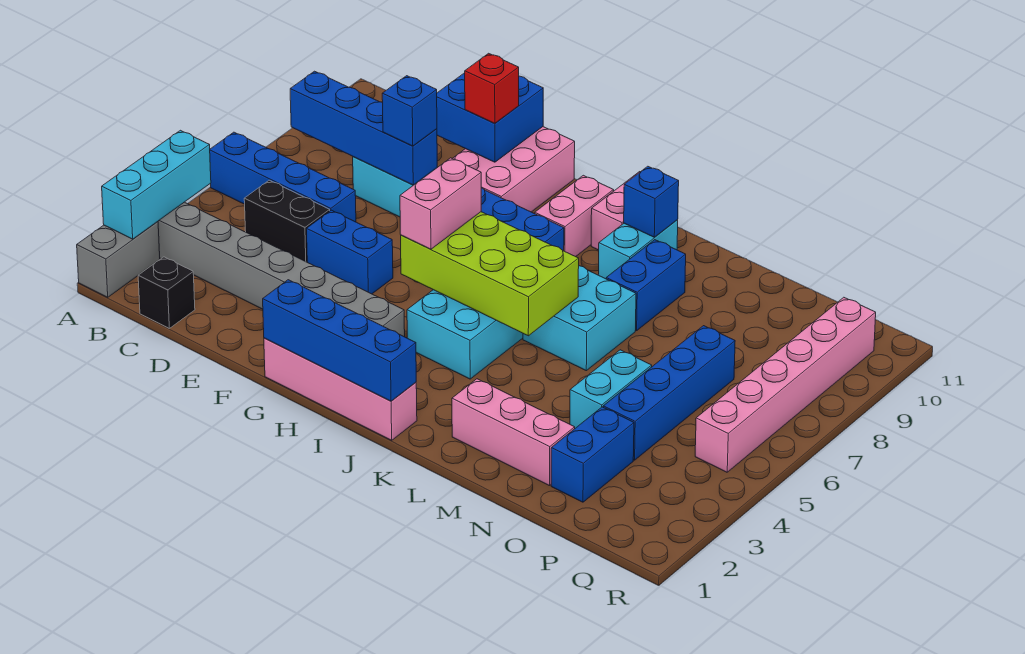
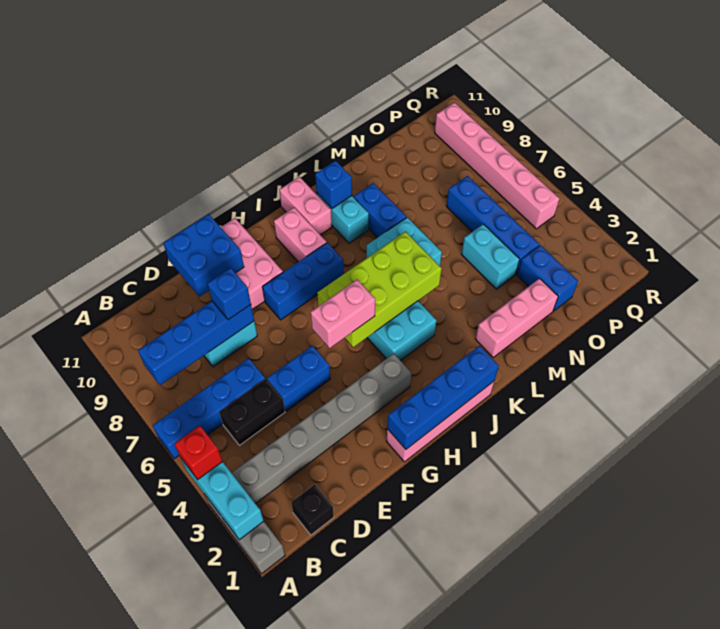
red brick F10 level 3 -> red brick A4 level 3
pink brick H5:H6 level 3 -> pink brick G5:H5 level 3

